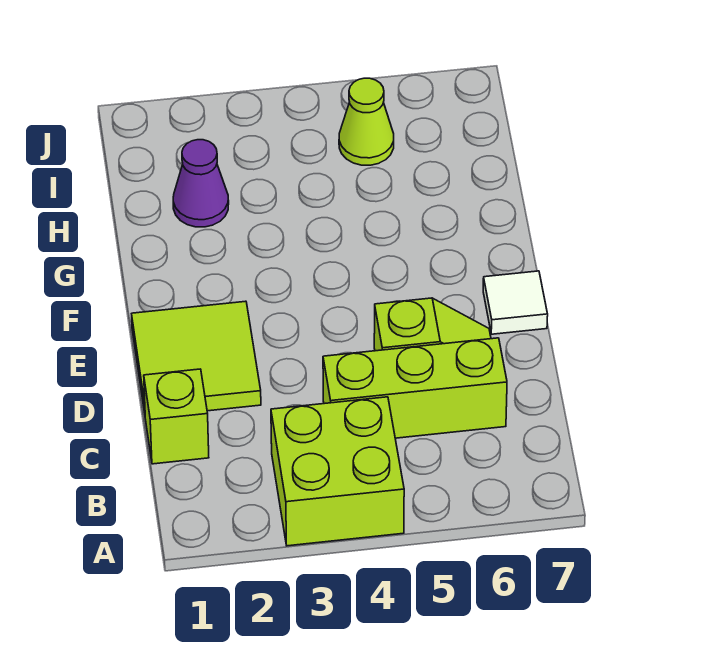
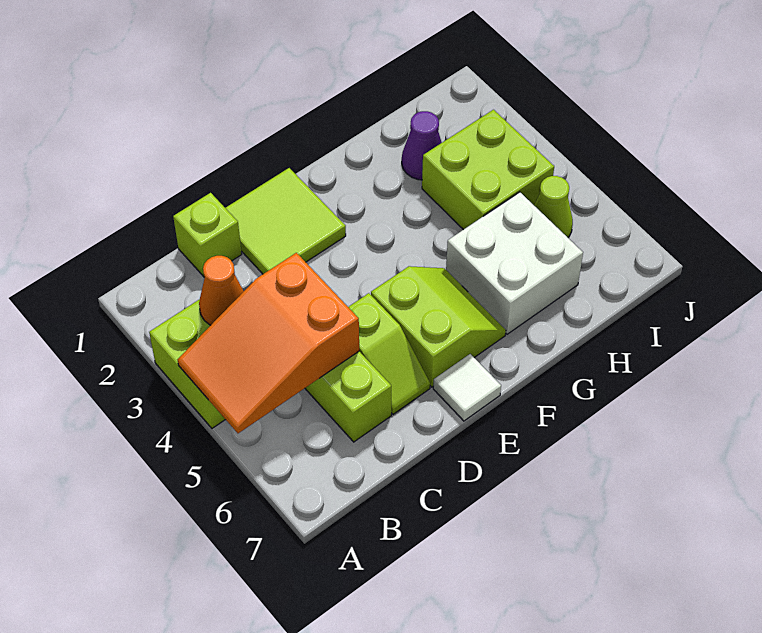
none -> orange slope A4:C5 level 2 top C
none -> orange cone B3 level 2
none -> lime slope E5:F6 level 1 top E
none -> white brick G5:H6 level 1
none -> lime brick H3:I4 level 1

